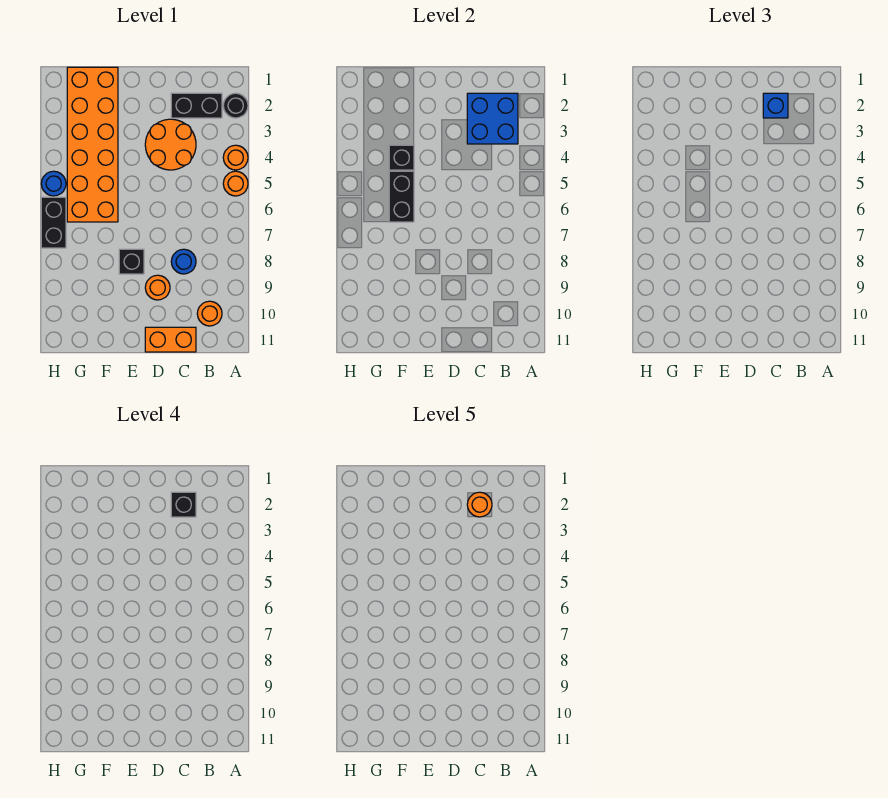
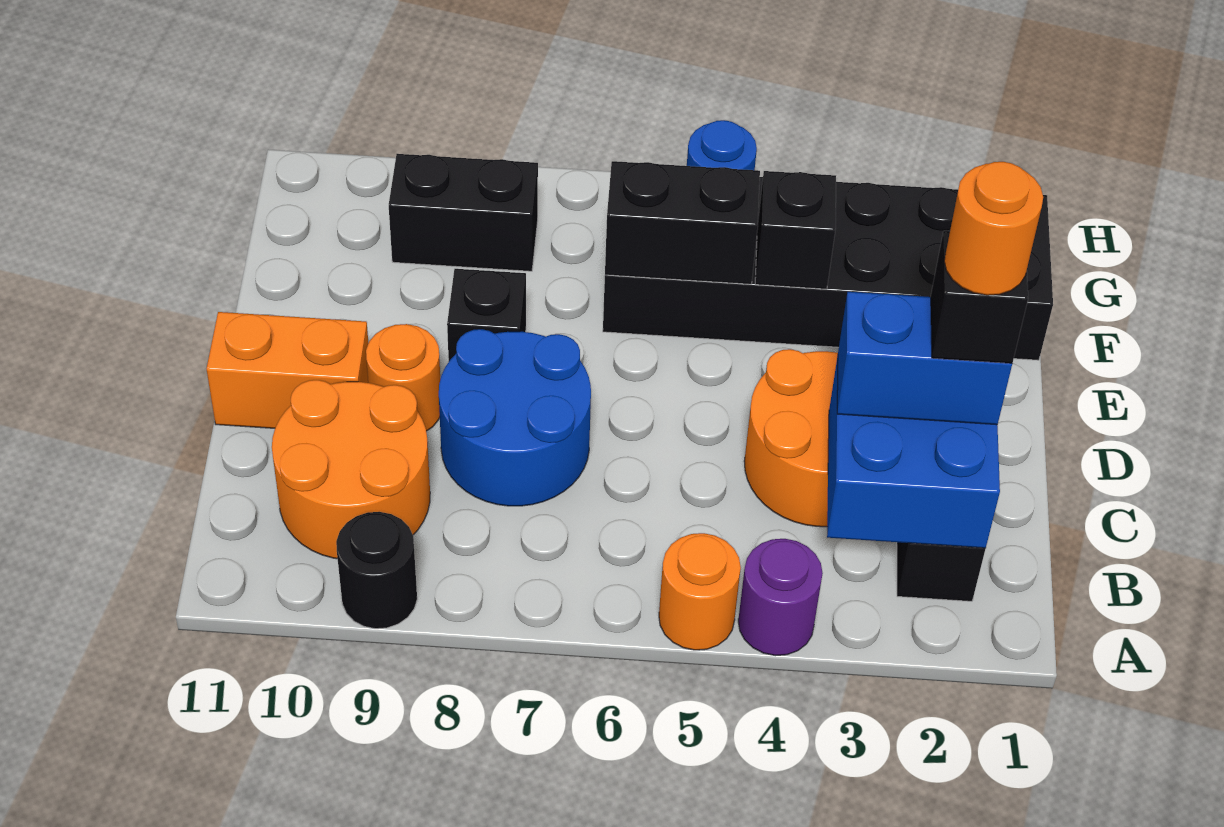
black round brick A2 level 1 -> black round brick A9 level 1
orange round brick A4 level 1 -> purple round brick A4 level 1
orange round brick B10 level 1 -> orange round brick B9:C10 level 1
blue brick C2 level 3 -> blue brick C2:C3 level 3
blue round brick C8 level 1 -> blue round brick C7:D8 level 1
orange brick C11:D11 level 1 -> orange brick D10:D11 level 1
orange brick F1:G6 level 1 -> black brick F1:G6 level 1
black brick H6:H7 level 1 -> black brick G8:G9 level 1

